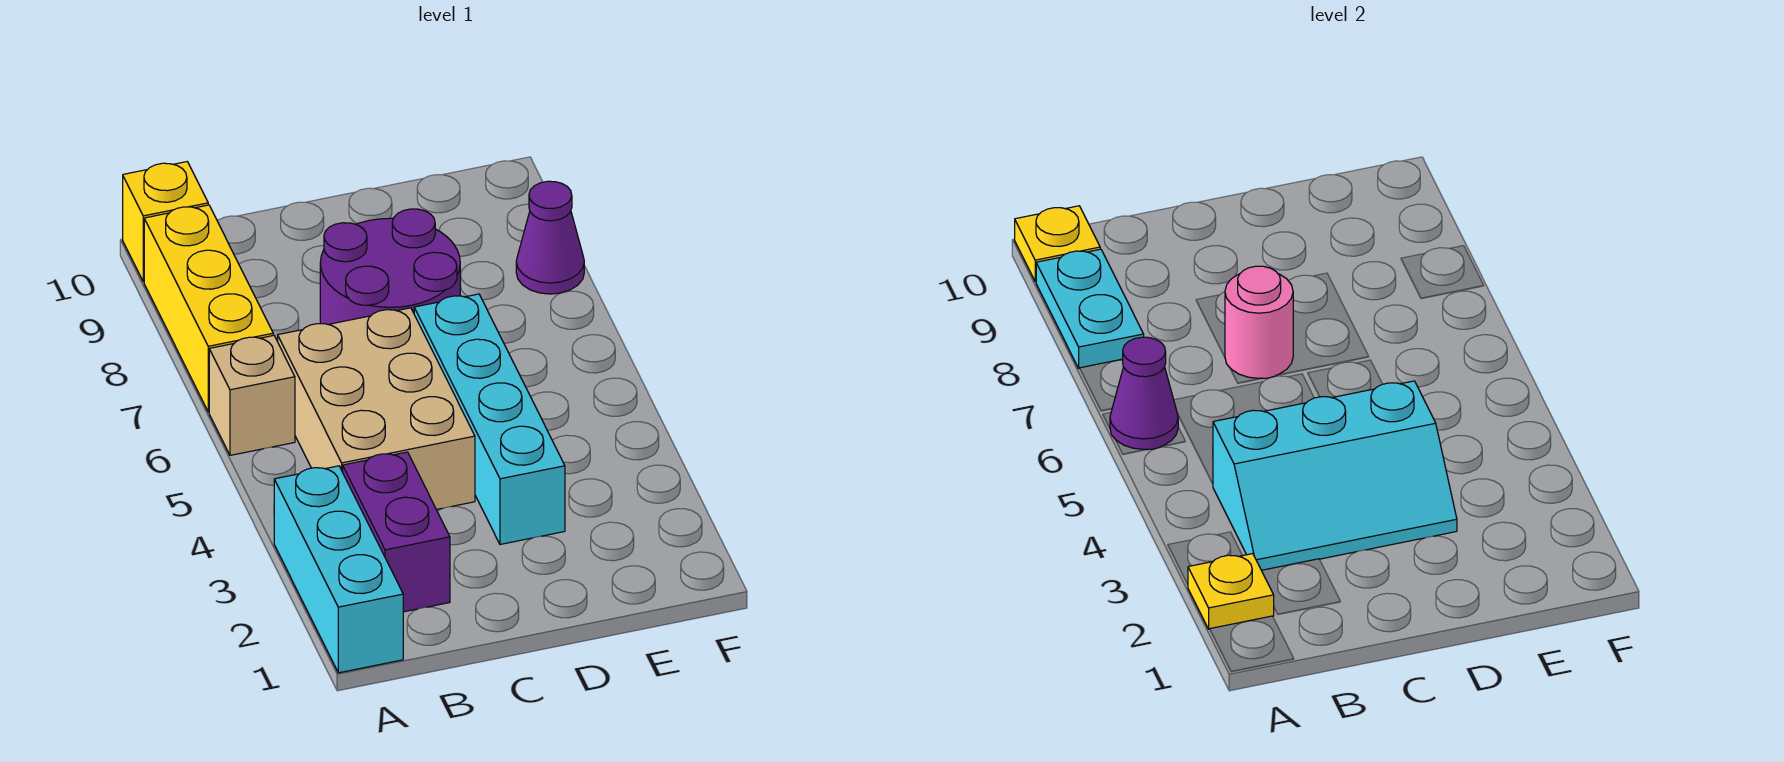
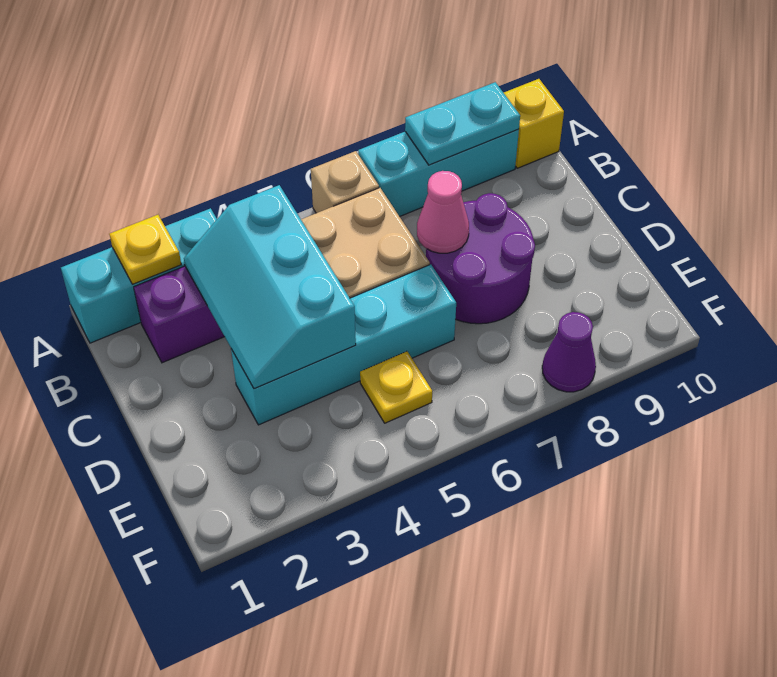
purple cone A6 level 2 -> none
yellow brick A7:A9 level 1 -> cyan brick A7:A9 level 1
yellow plate A10 level 2 -> yellow plate E5 level 1
pink round brick C7 level 2 -> pink cone C7 level 2

